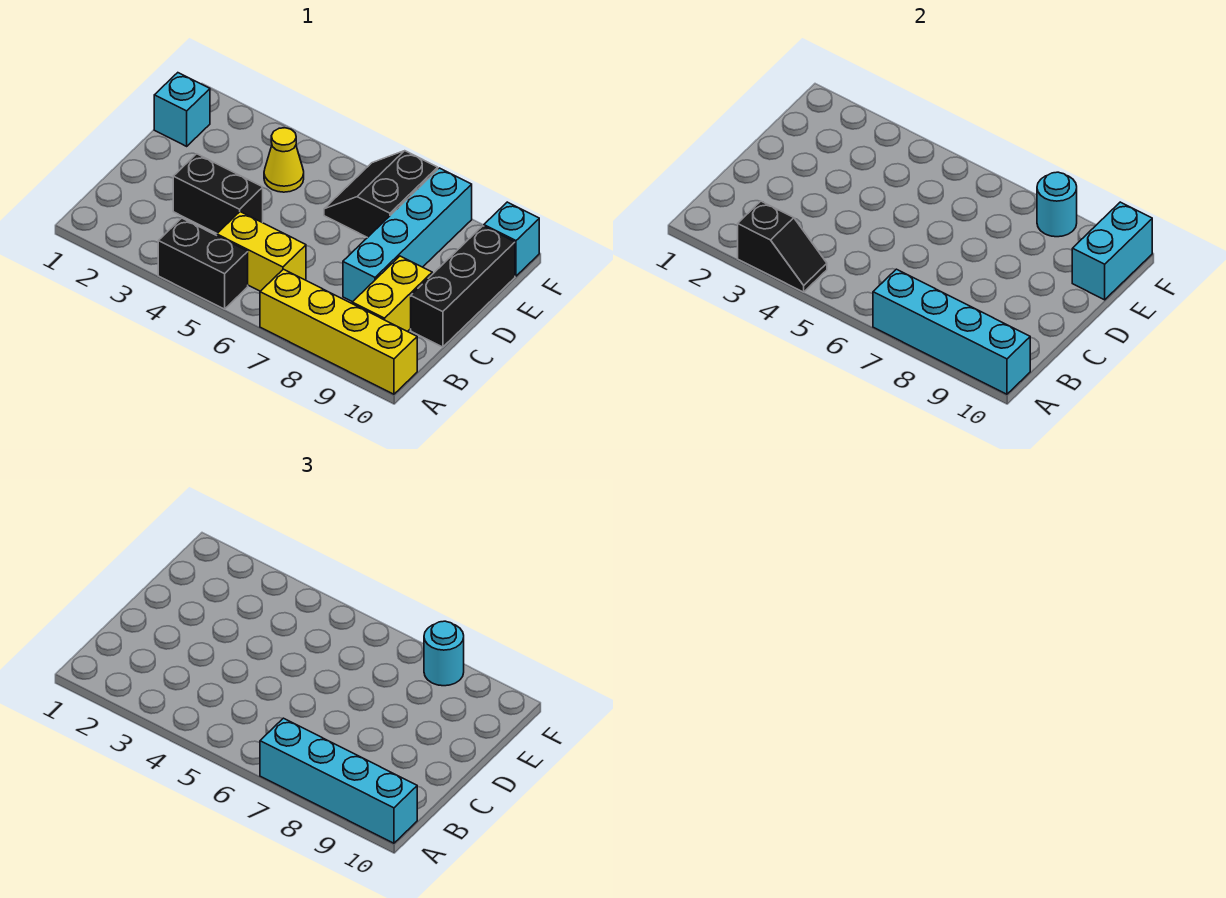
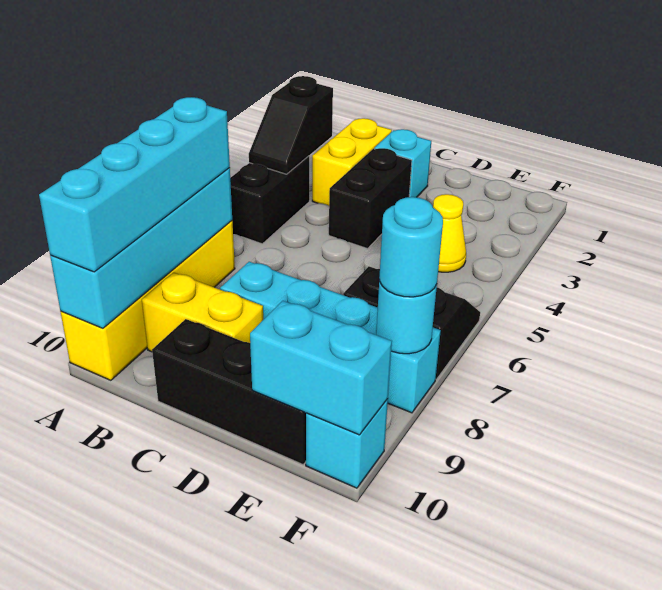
yellow brick B5:B6 level 1 -> yellow brick B2:B3 level 1
cyan brick E1 level 1 -> cyan brick C2 level 1

